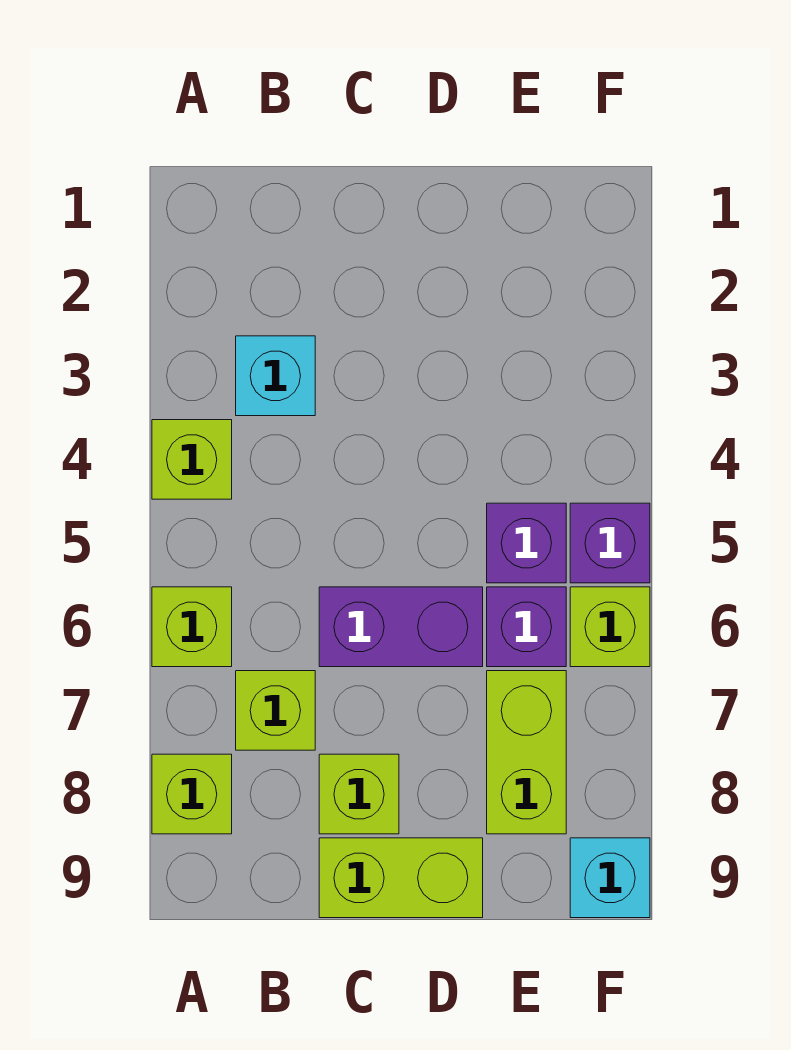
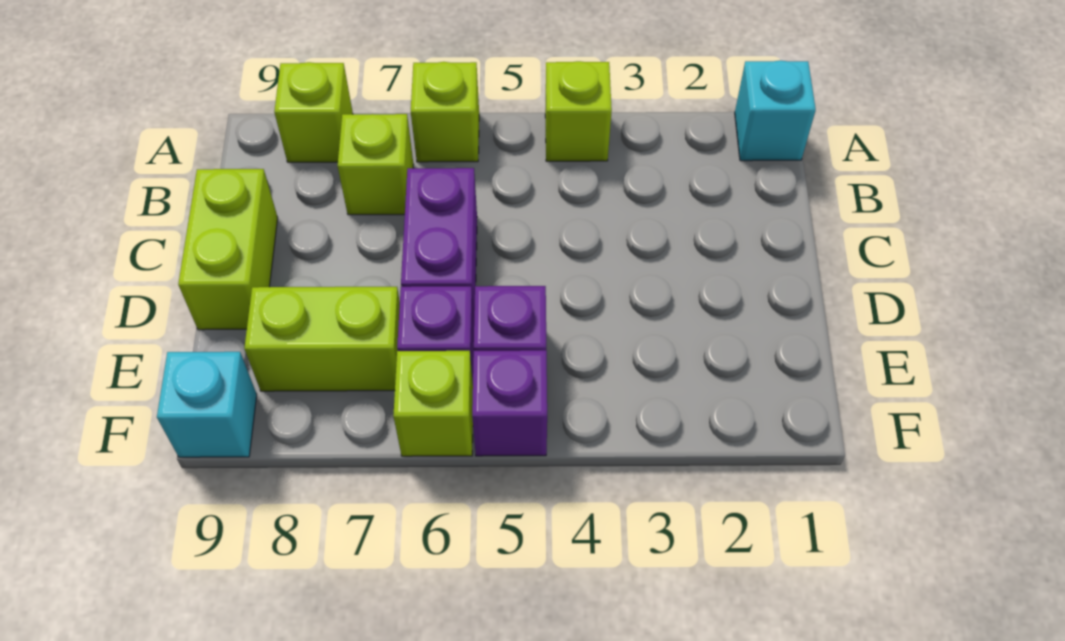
cyan brick B3 level 1 -> cyan brick A1 level 1
lime brick C8 level 1 -> none

